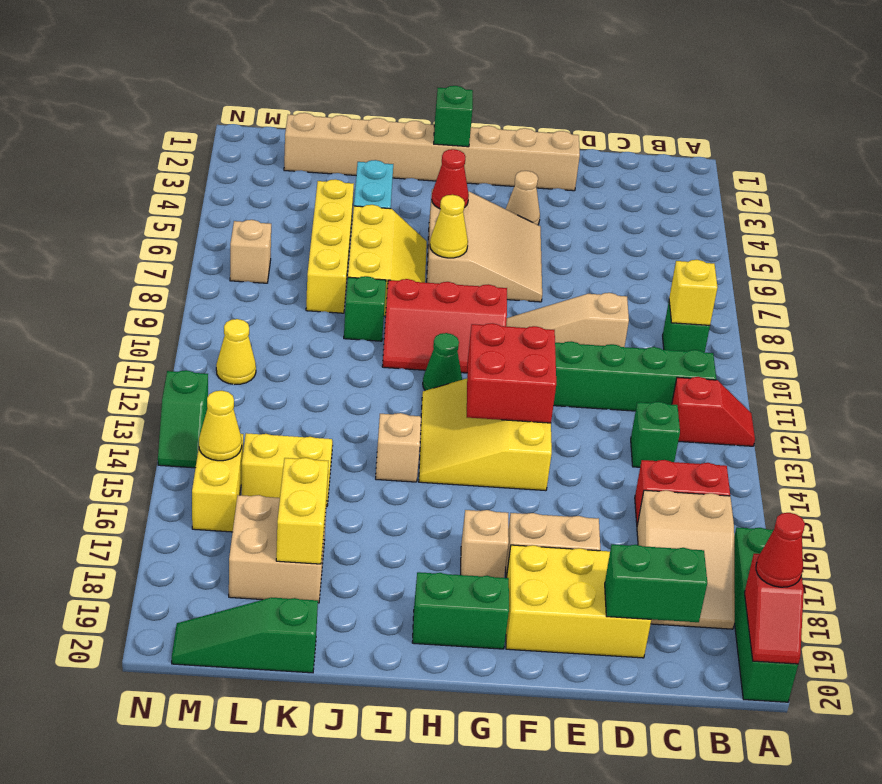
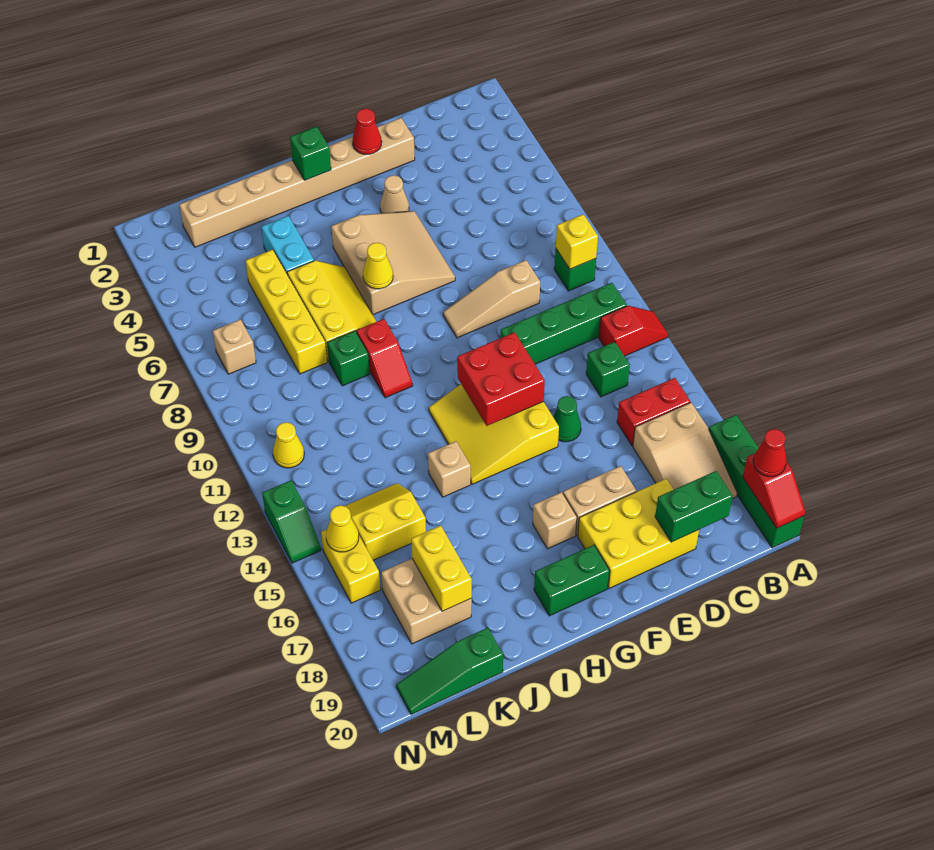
red slope G9:I10 level 1 top 9 -> red slope I9:I10 level 1 top 9
red cone H5 level 2 -> red cone F2 level 2
green cone H11 level 1 -> green cone E14 level 1

